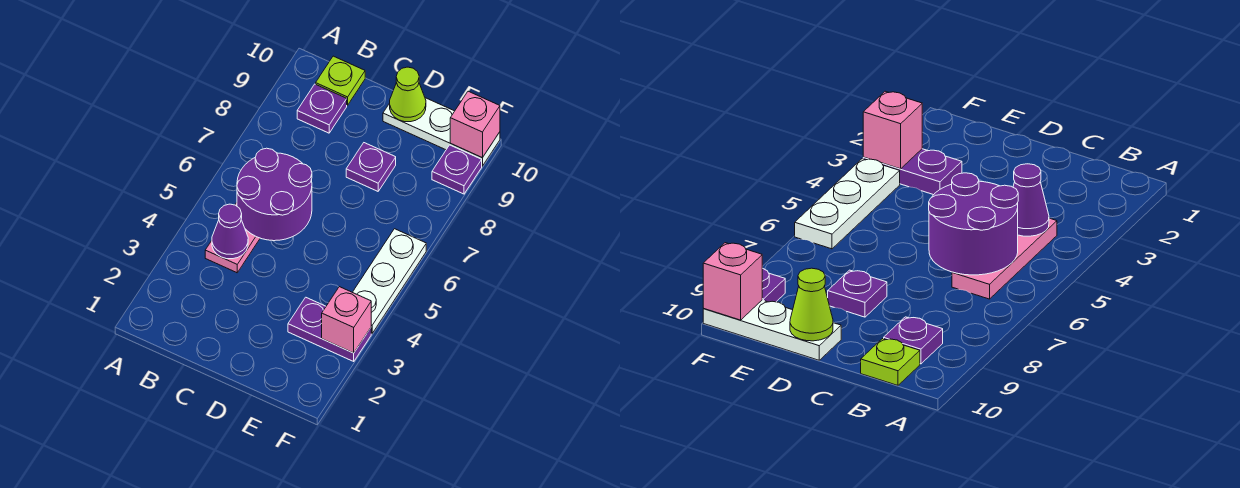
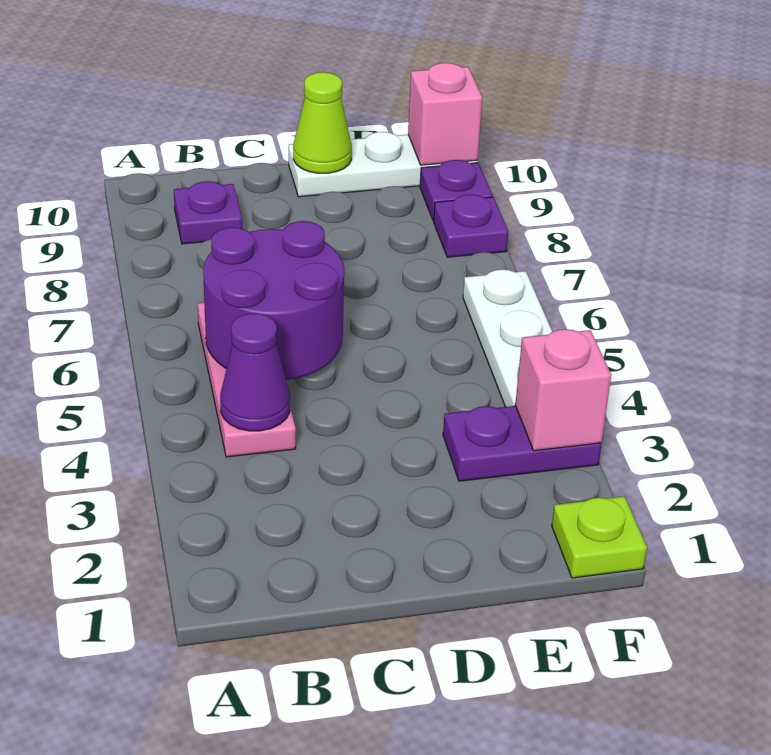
lime plate B10 level 1 -> lime plate F1 level 1
purple plate D8 level 1 -> purple plate F8 level 1

